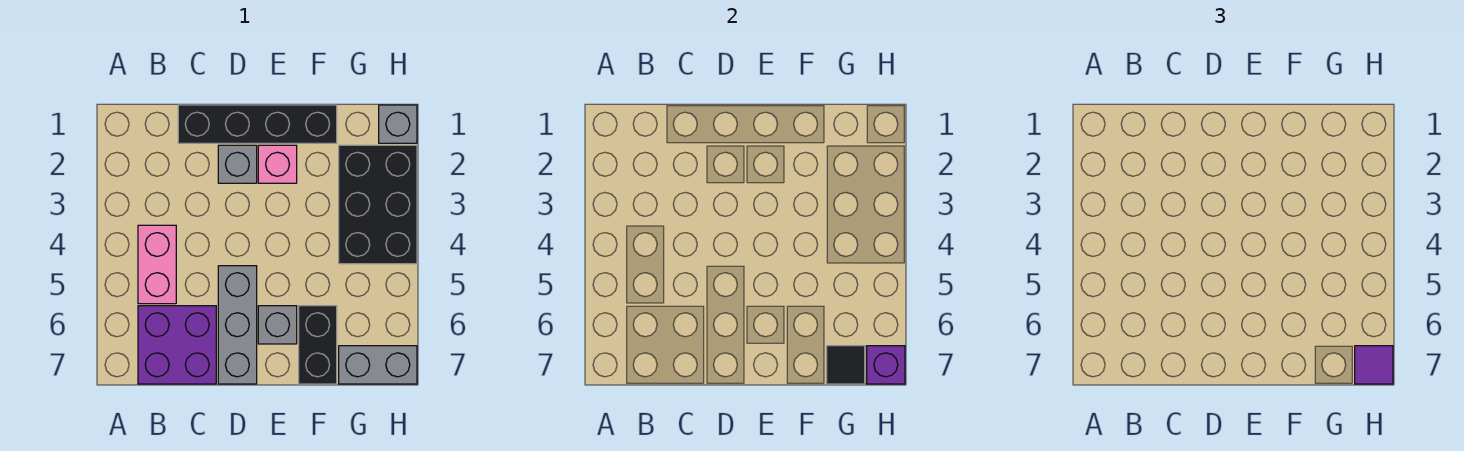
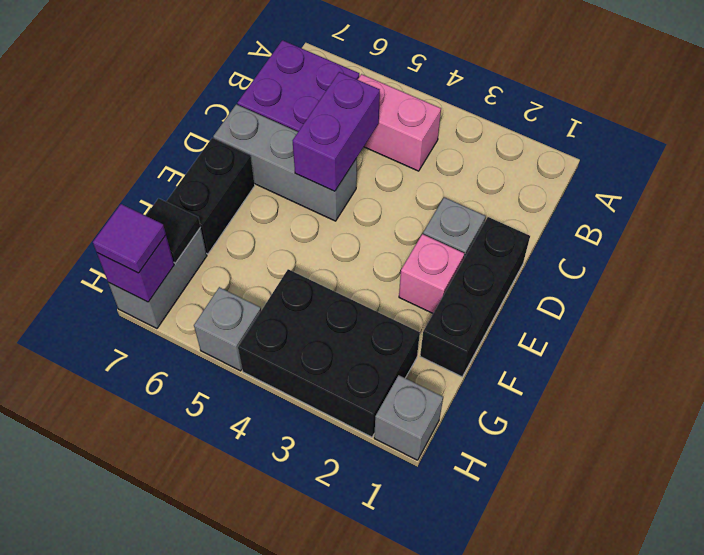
black brick C1:F1 level 1 -> black brick D1:F1 level 1
none -> purple brick C5:D5 level 2
grey brick E6 level 1 -> grey brick H5 level 1
black brick F6:F7 level 1 -> black brick E7:F7 level 1

